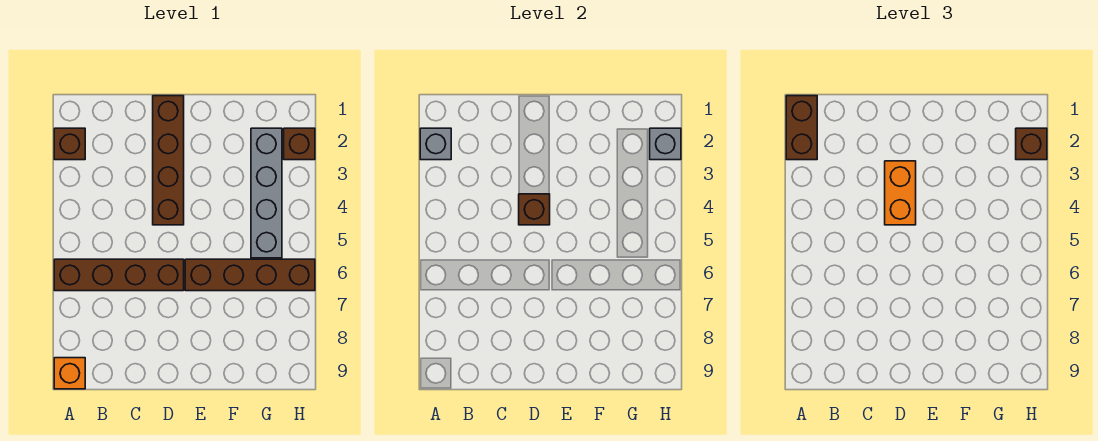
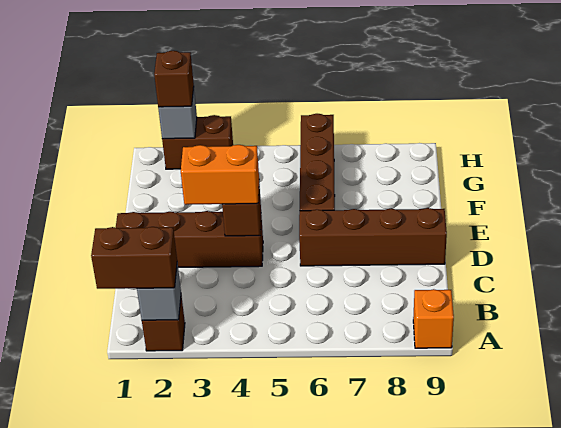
brown brick A6:D6 level 1 -> brown brick D6:D9 level 1
grey brick G2:G5 level 1 -> none
brown brick H2 level 1 -> brown brick H2:H3 level 1

